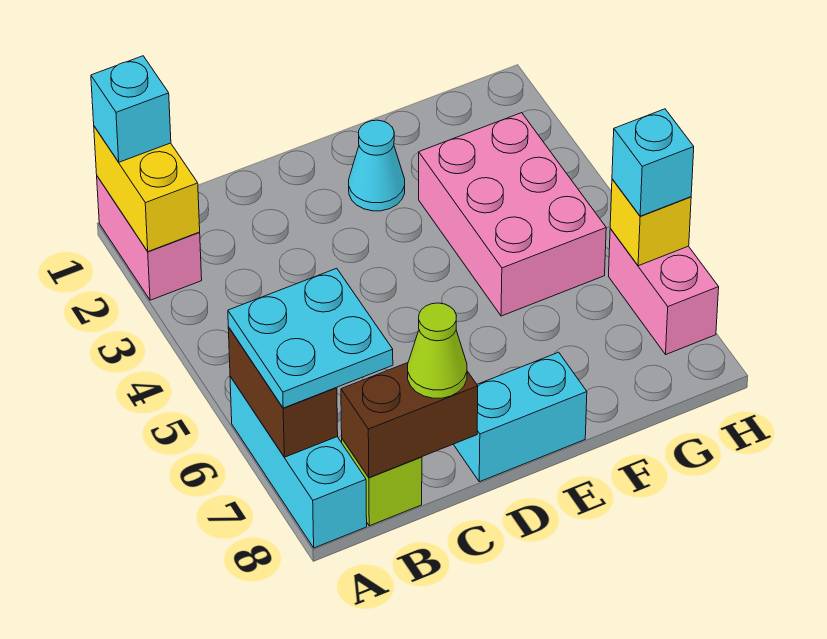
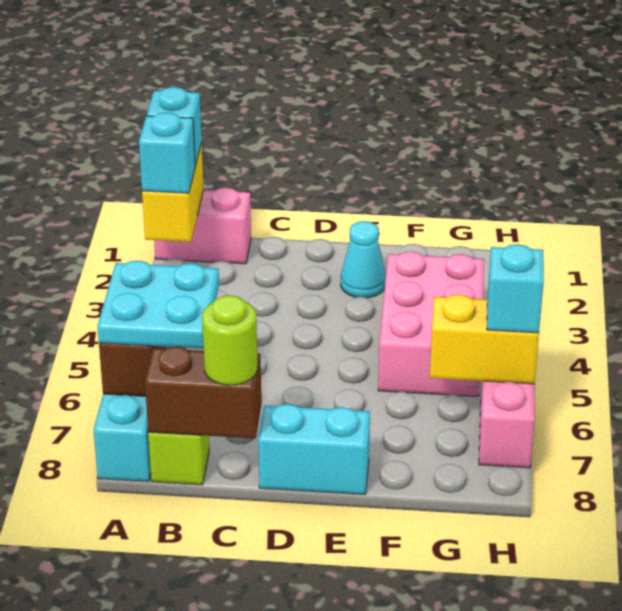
pink brick A1:A2 level 1 -> pink brick A1:B1 level 1
none -> cyan brick A2 level 3
lime cone C8 level 3 -> lime round brick C8 level 3
yellow brick H6 level 2 -> yellow brick G6:H6 level 2

